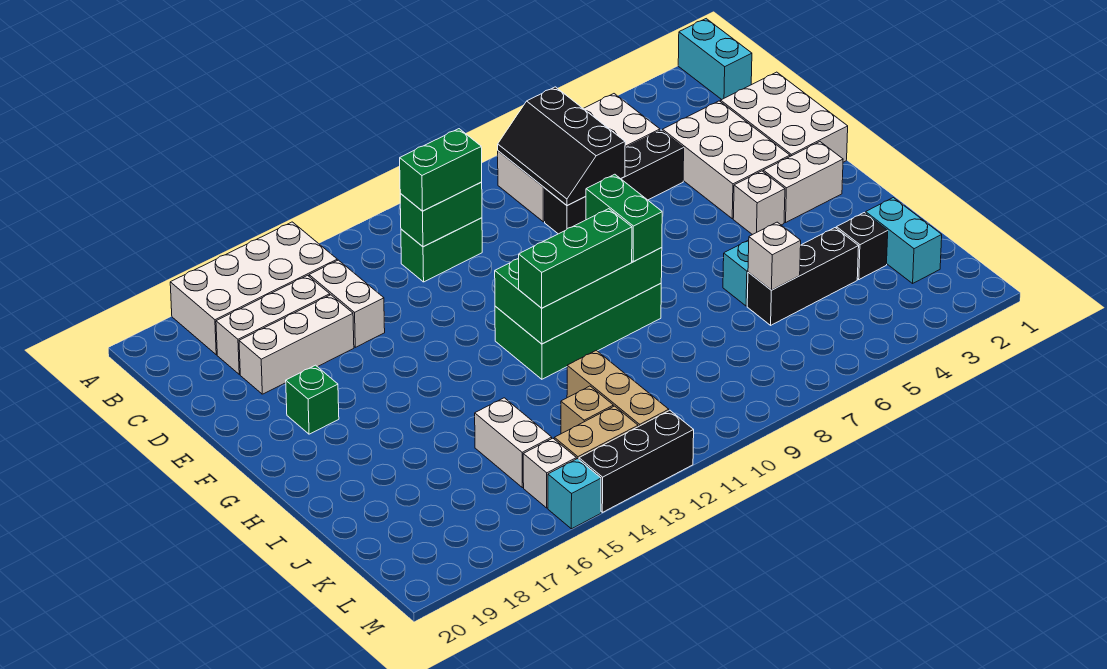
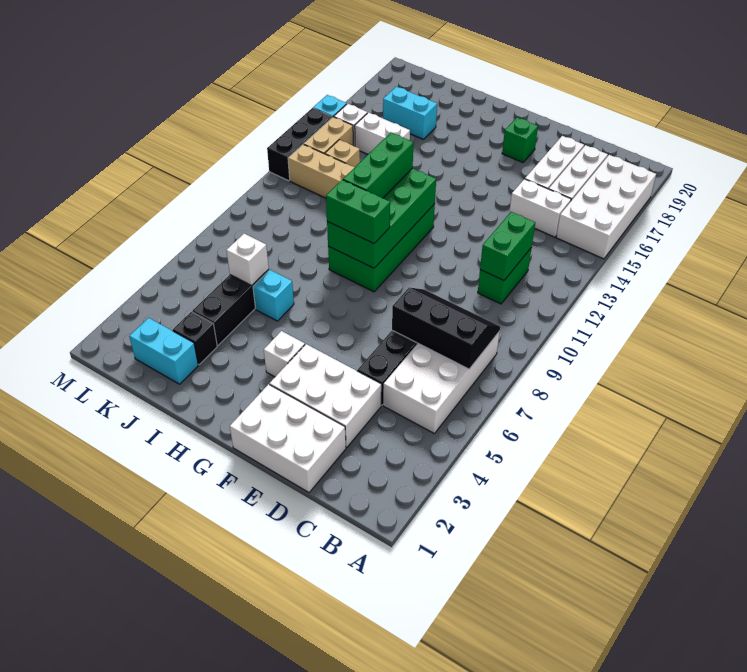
cyan brick A1:B1 level 1 -> cyan brick J17:K17 level 1
green brick C11:C12 level 3 -> none
white brick G2:G3 level 1 -> none

